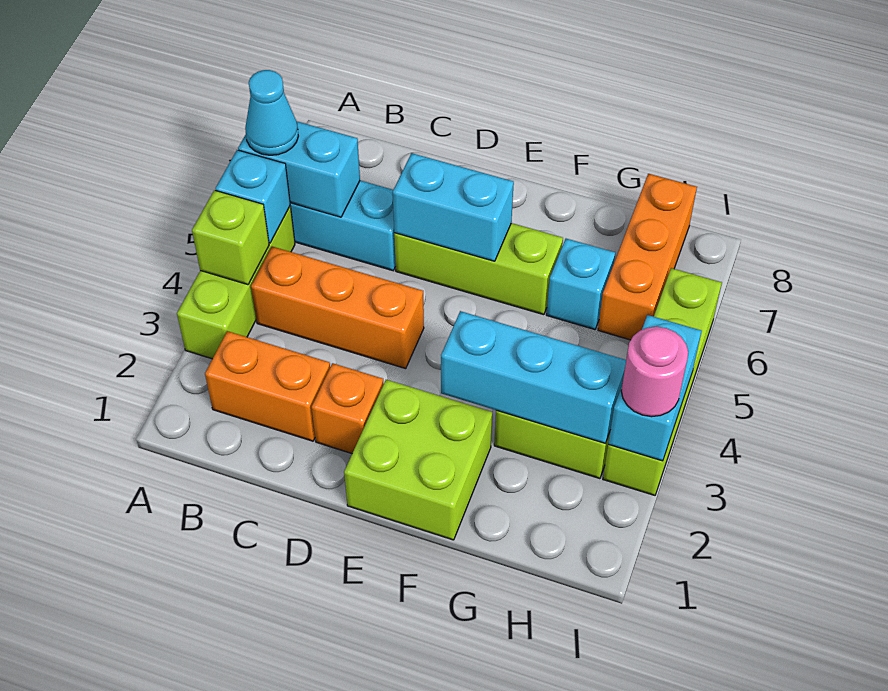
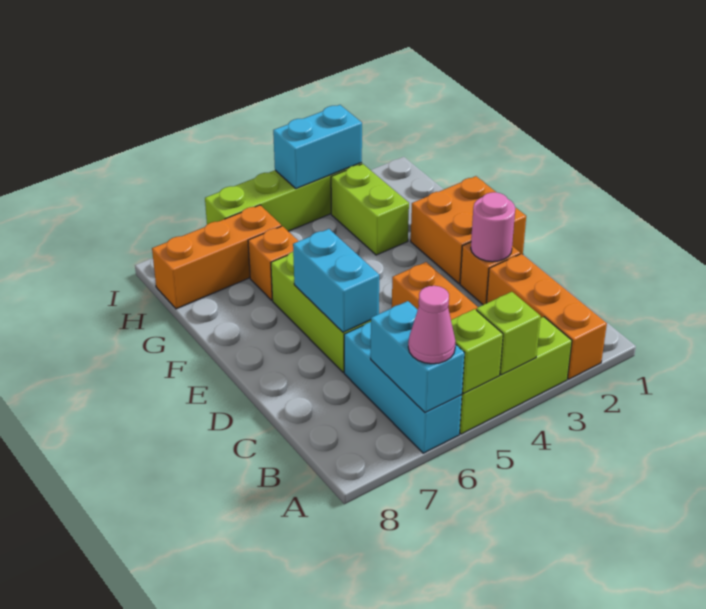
cyan brick A5 level 2 -> lime brick A5 level 2
cyan cone A6 level 3 -> pink cone A6 level 3
orange brick B2:C2 level 1 -> orange brick A2:C2 level 1
lime brick E1:F2 level 1 -> orange brick E1:F2 level 1
cyan brick F3:H3 level 2 -> none
cyan brick G6 level 1 -> orange brick G6 level 1
pink round brick I3 level 3 -> pink round brick D2 level 2

